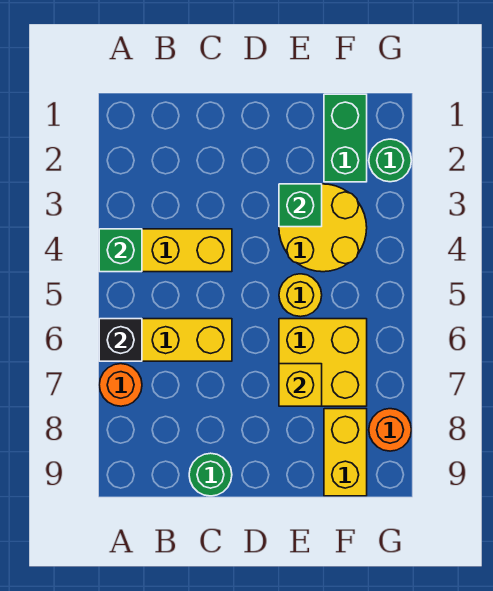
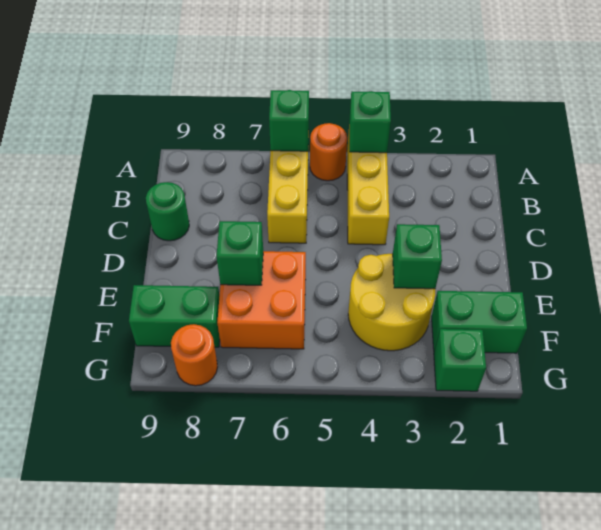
black brick A6 level 2 -> green brick A6 level 2
orange round brick A7 level 1 -> orange round brick A5 level 1
yellow round brick E5 level 1 -> none
yellow brick E6:F7 level 1 -> orange brick E6:F7 level 1
yellow brick E7 level 2 -> green brick E7 level 2
yellow brick F8:F9 level 1 -> green brick F8:F9 level 1
green round brick G2 level 1 -> green brick G2 level 1

